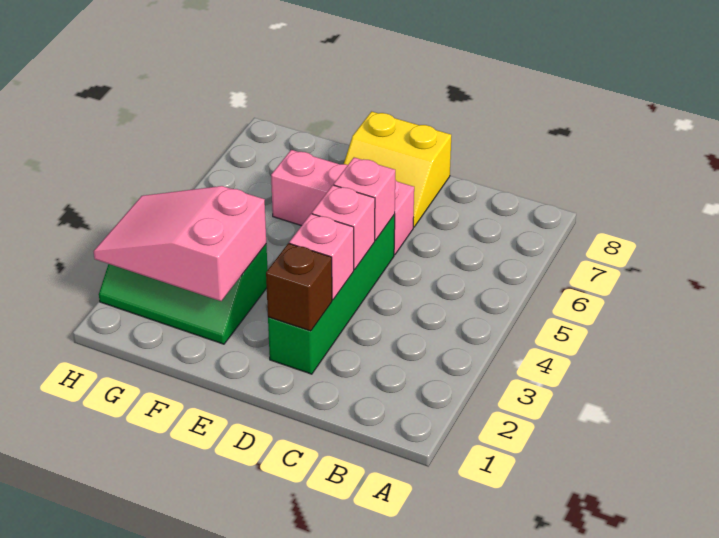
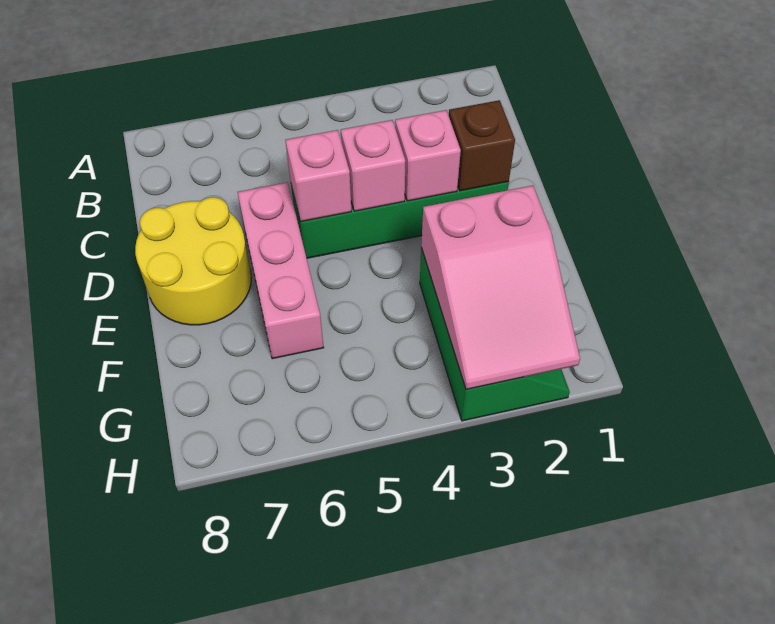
yellow slope D7:E8 level 1 top 8 -> yellow round brick D7:E8 level 1

